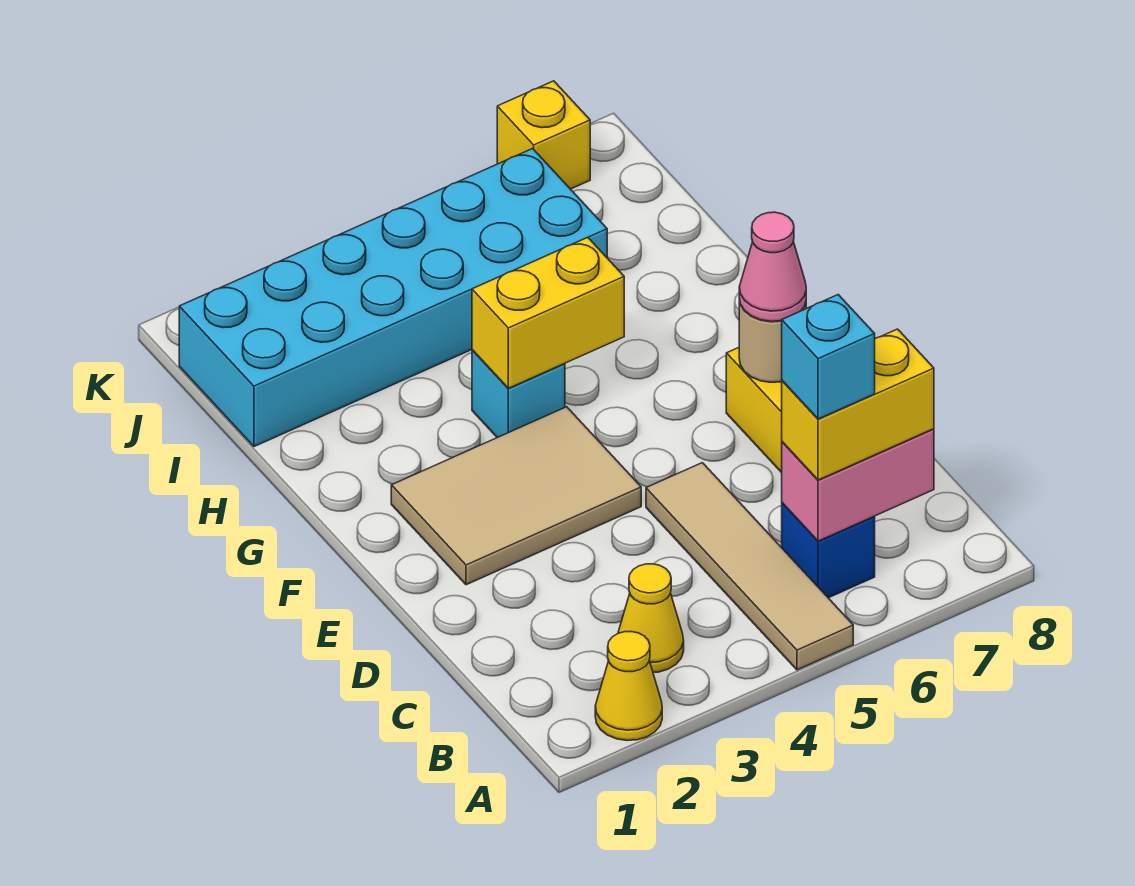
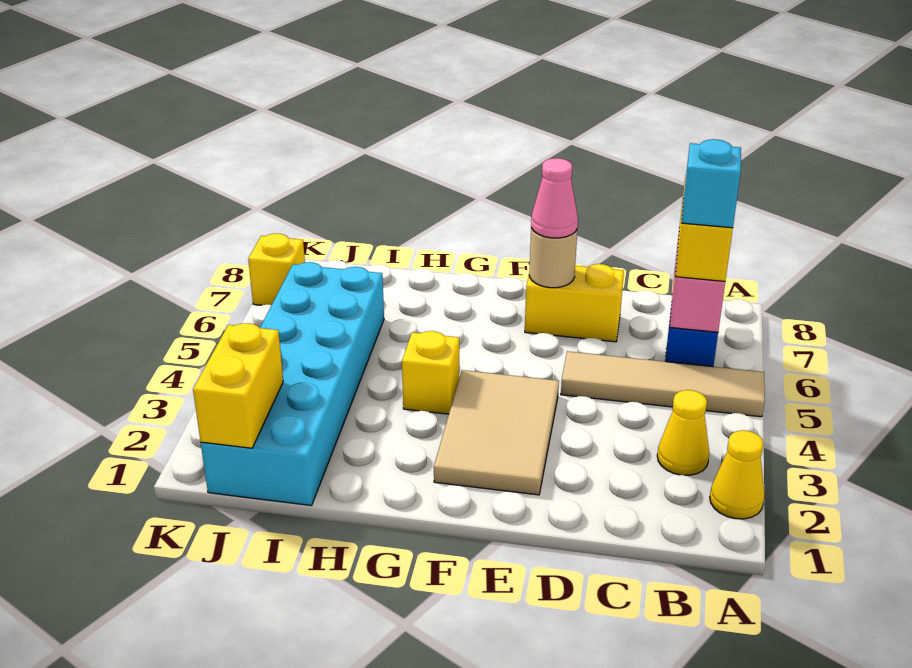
cyan brick G4 level 1 -> yellow brick G4 level 1
yellow brick G4:G5 level 2 -> yellow brick J1:J2 level 2

